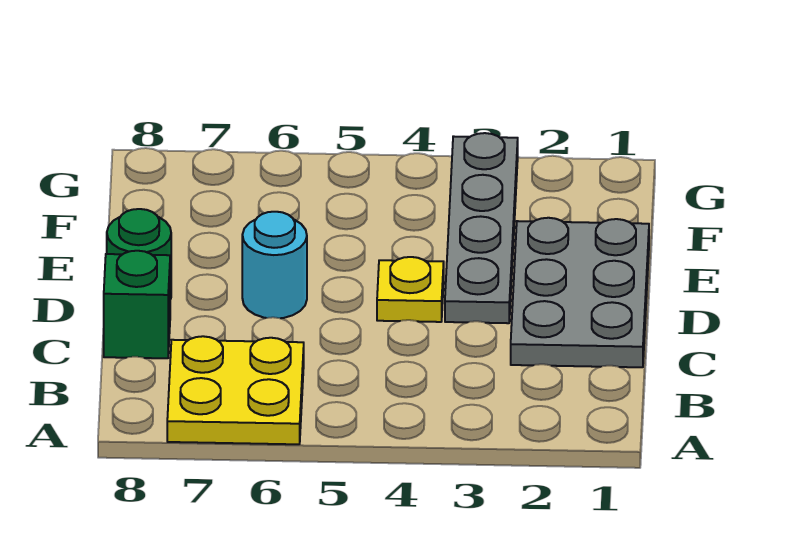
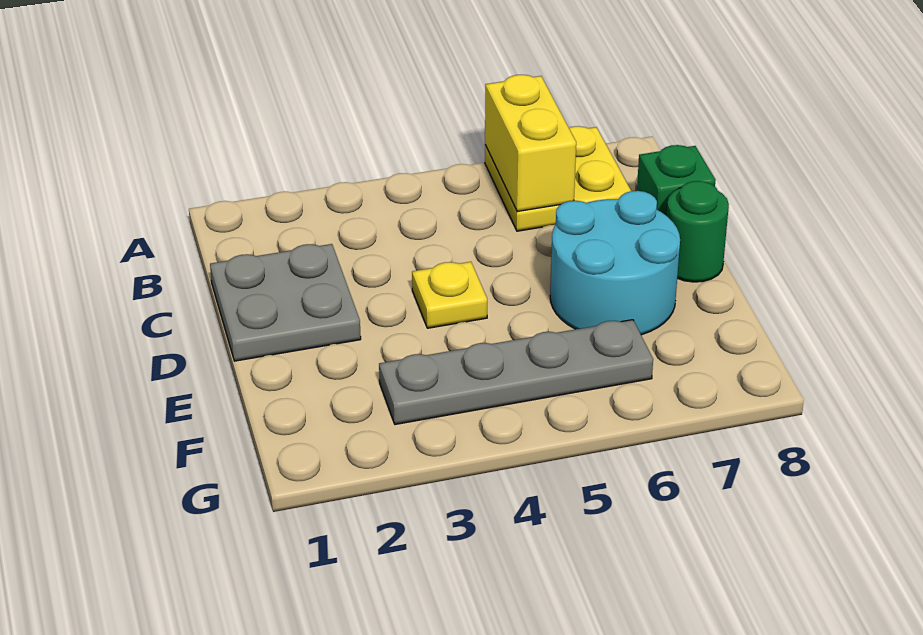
none -> yellow brick A6:B6 level 2
grey plate C1:E2 level 1 -> grey plate C1:D2 level 1
grey plate D3:G3 level 1 -> grey plate F3:F6 level 1
cyan round brick D6 level 1 -> cyan round brick D6:E7 level 1

